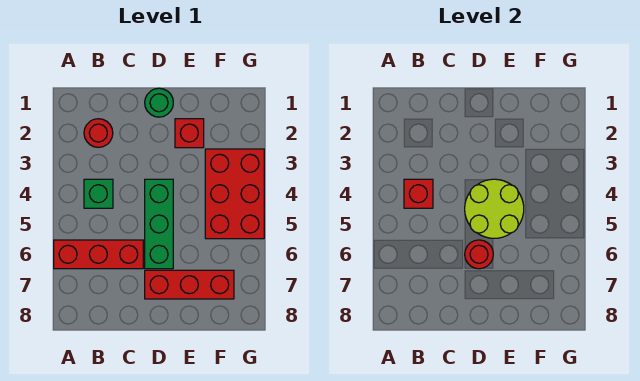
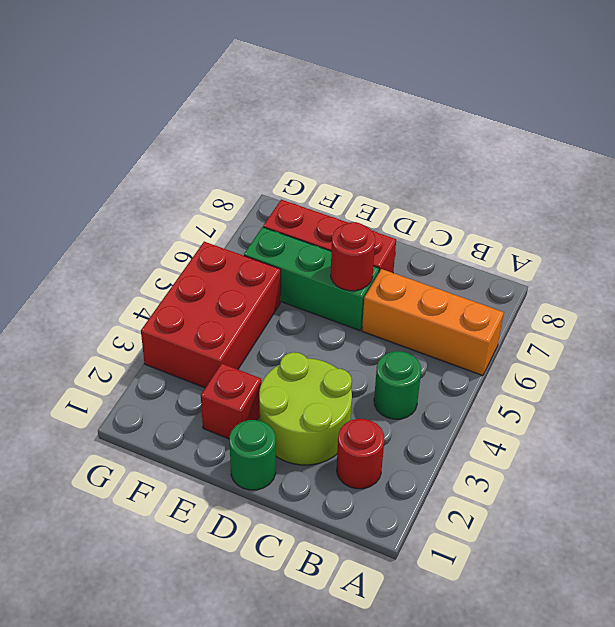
red brick A6:C6 level 1 -> orange brick A6:C6 level 1
green brick B4 level 1 -> green round brick B4 level 1
red brick B4 level 2 -> none
green brick D4:D6 level 1 -> green brick D6:F6 level 1
lime round brick D4:E5 level 2 -> lime round brick C2:D3 level 1

